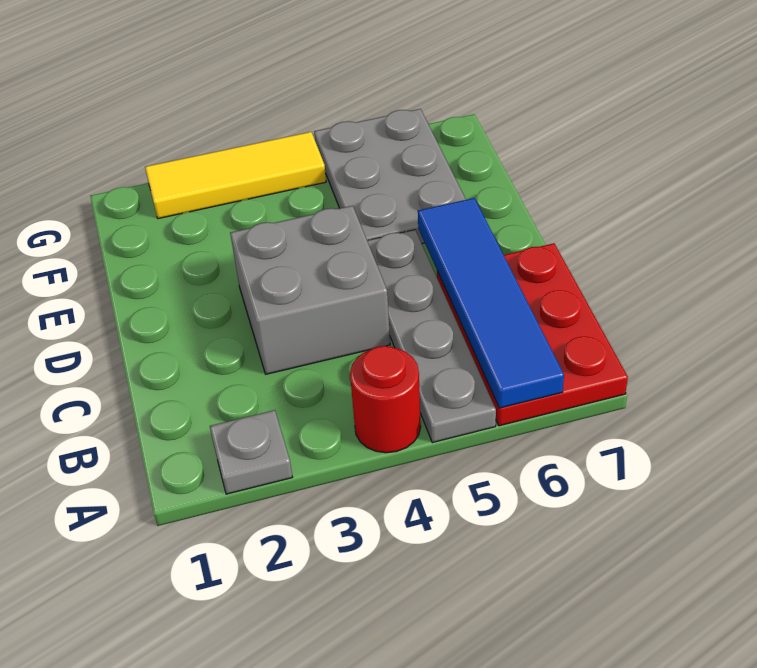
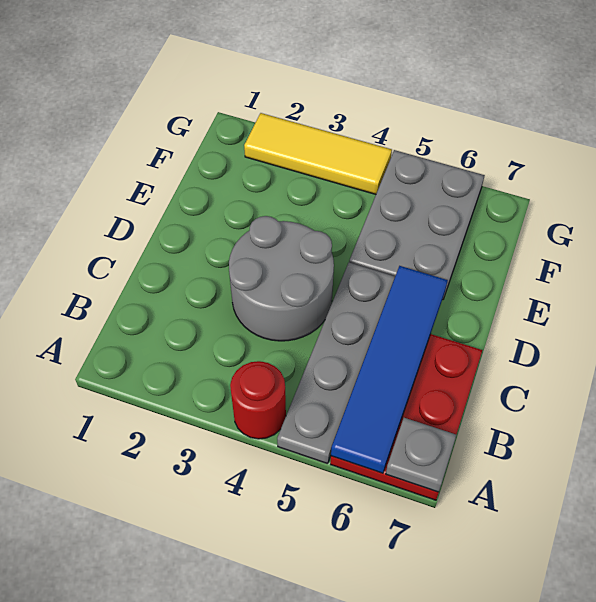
grey plate A2 level 1 -> grey plate A7 level 2
grey brick C3:D4 level 1 -> grey round brick C3:D4 level 1

